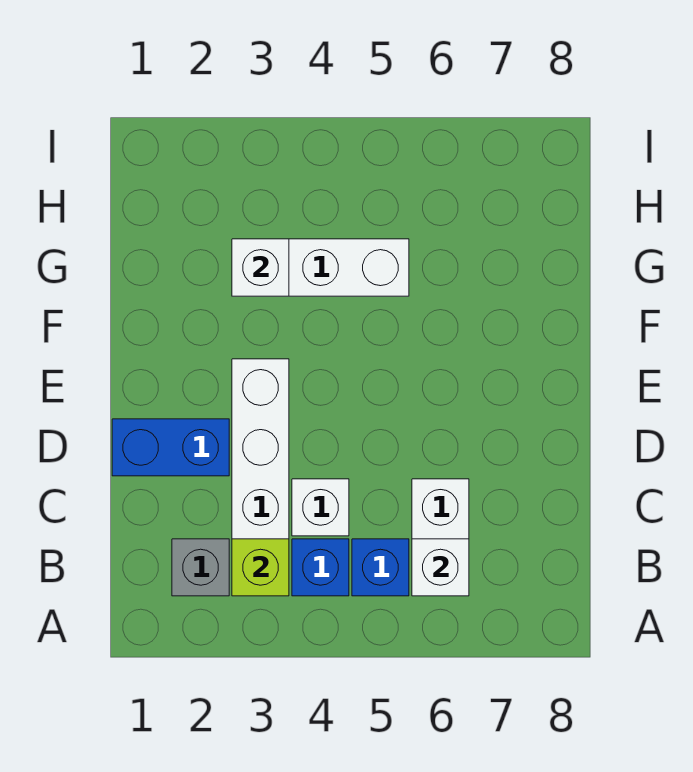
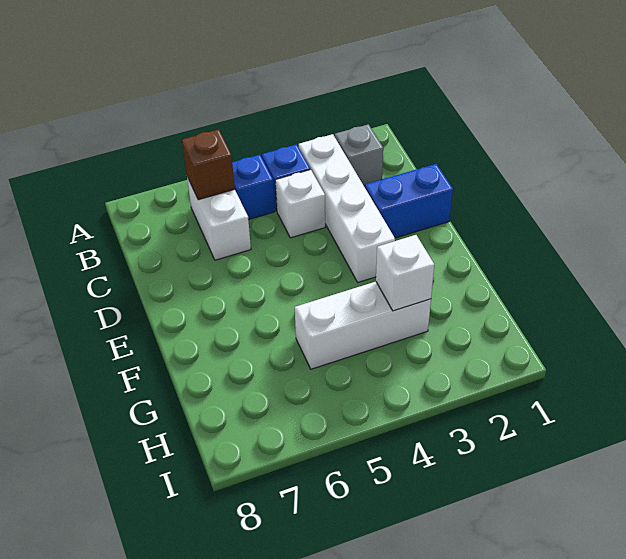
lime brick B3 level 2 -> none
white brick B6 level 2 -> brown brick B6 level 2

